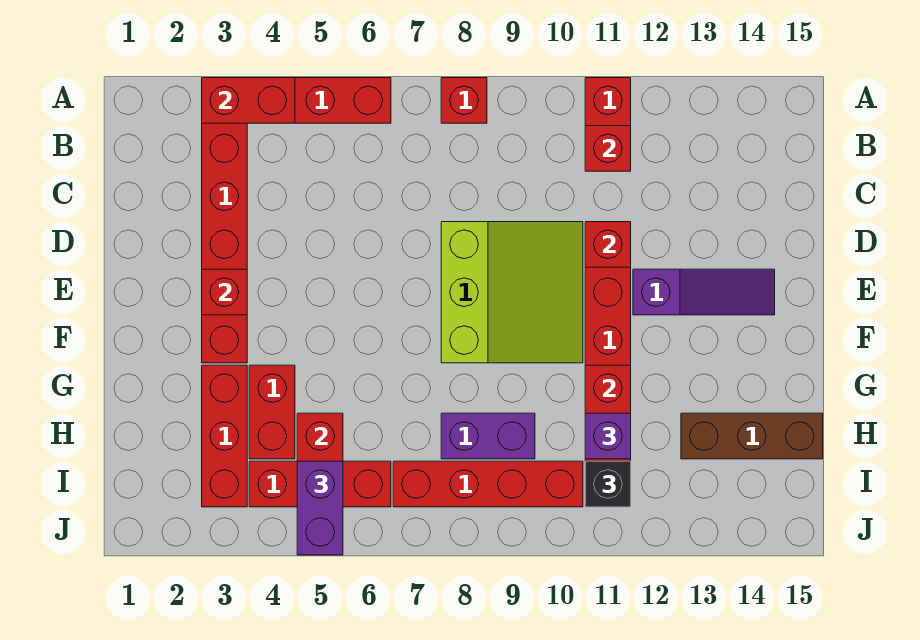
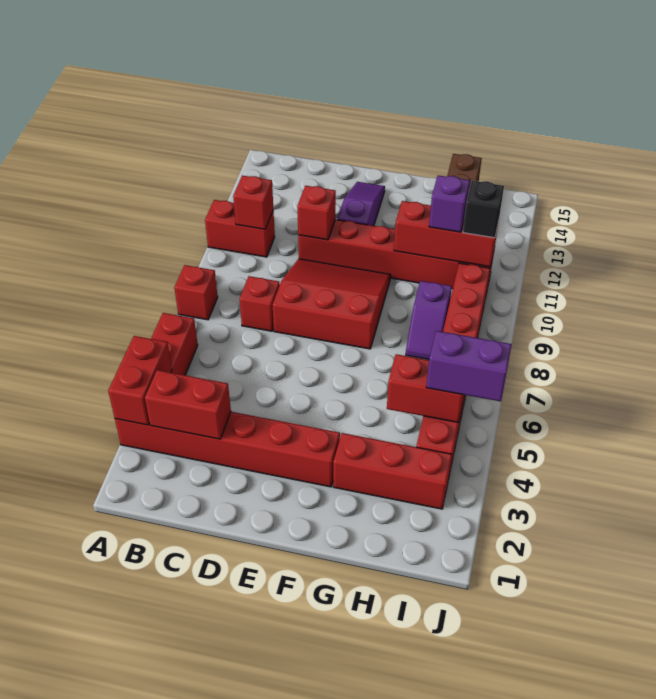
lime slope D8:F10 level 1 top 8 -> red slope D8:F10 level 1 top 8
red brick E3 level 2 -> red brick C8 level 1
red brick G4:H4 level 1 -> red brick B3:C3 level 2
purple brick H8:H9 level 1 -> purple slope H8:H9 level 1 top 9

